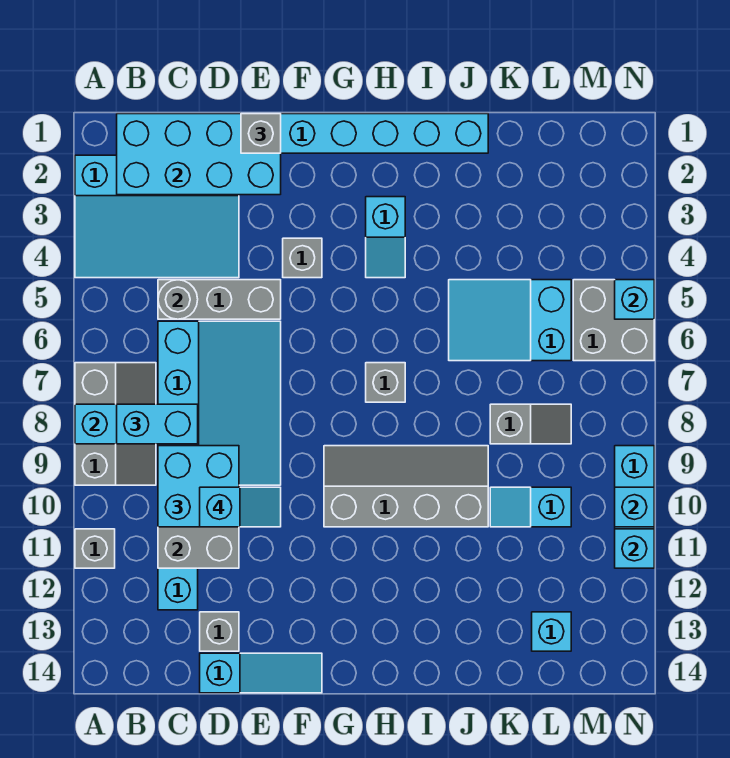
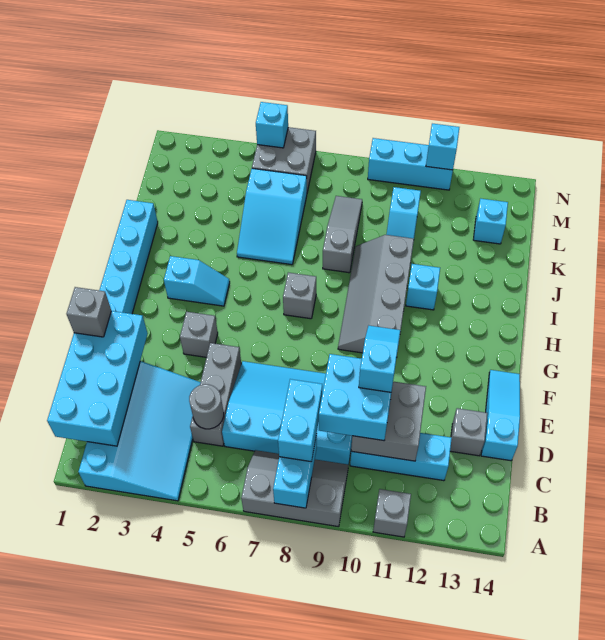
grey slope K8:L8 level 1 top K -> grey slope J8:L8 level 1 top J
cyan brick N10 level 2 -> cyan brick I11 level 1

